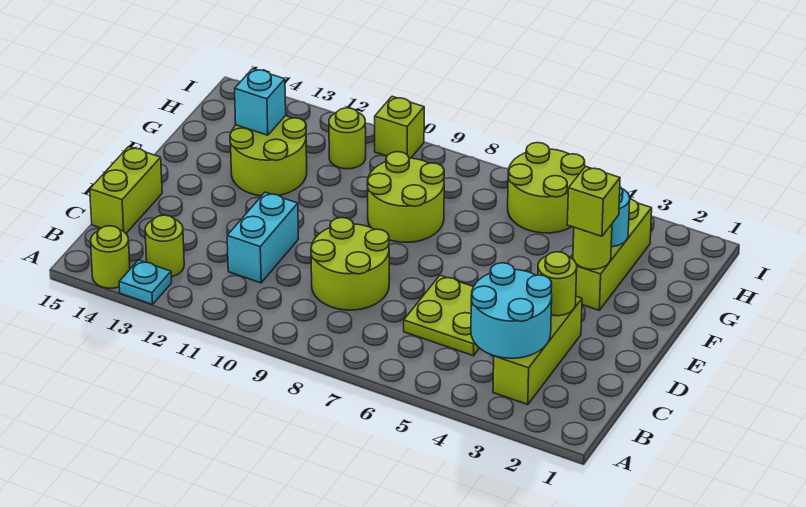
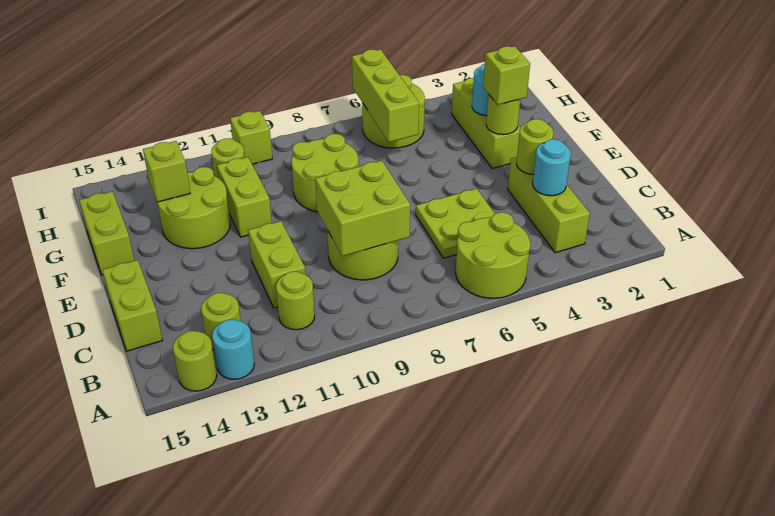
none -> lime round brick A5:B6 level 1
cyan plate A13 level 1 -> cyan round brick A13 level 1
cyan round brick B3:C4 level 2 -> cyan round brick C3 level 2
none -> lime round brick B11 level 1
none -> lime brick C8:D9 level 2
cyan brick C11:D11 level 1 -> lime brick C11:D11 level 1
none -> lime brick F11:G11 level 1
none -> lime brick F15:G15 level 1
none -> lime brick G6:I6 level 2
cyan brick G13 level 2 -> lime brick G13 level 2

